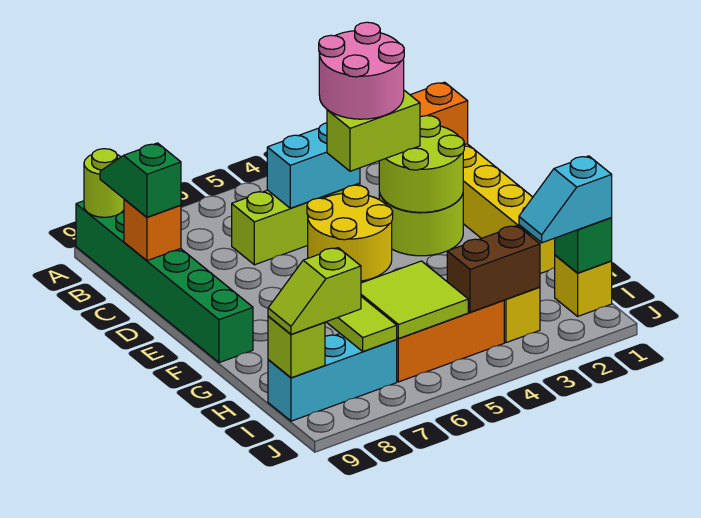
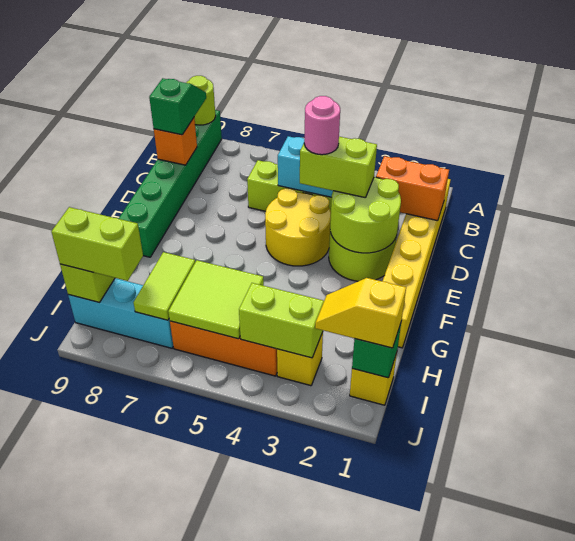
pink round brick C3:D4 level 4 -> pink round brick D4 level 4
cyan slope I1:I2 level 3 top 1 -> yellow slope I1:I2 level 3 top 1
brown brick I3:I4 level 2 -> lime brick I3:I4 level 2
lime slope I8:I9 level 3 top 8 -> lime brick I8:I9 level 3

